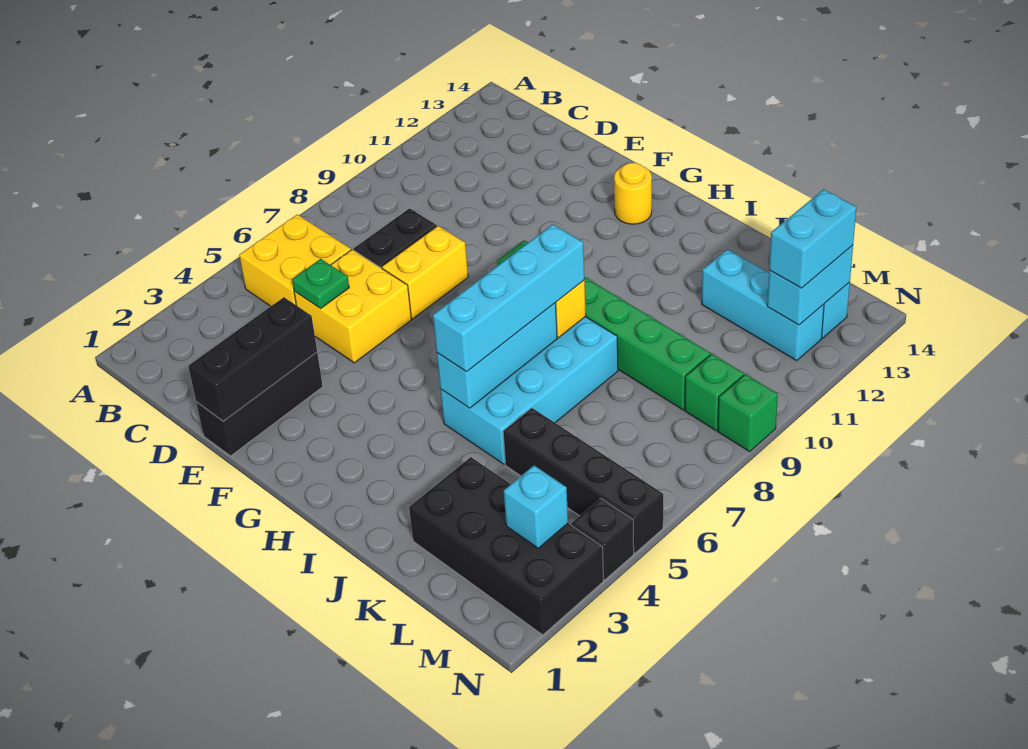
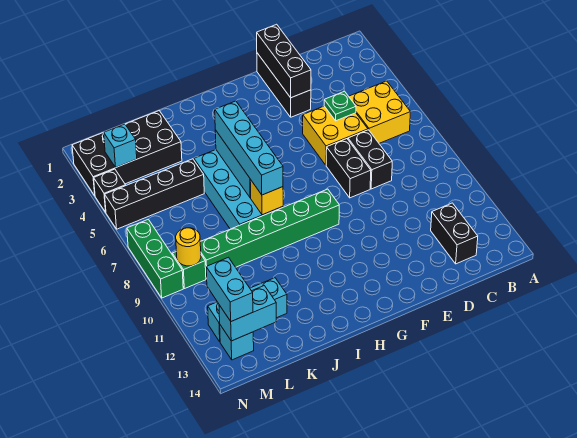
none -> black brick C12:C13 level 1
yellow brick E7:E8 level 1 -> black brick E7:E8 level 1
yellow round brick G13 level 1 -> yellow round brick M9 level 2
cyan brick M12:M13 level 2 -> cyan brick L13:M13 level 2
green brick N9 level 1 -> green brick N7:N9 level 1

